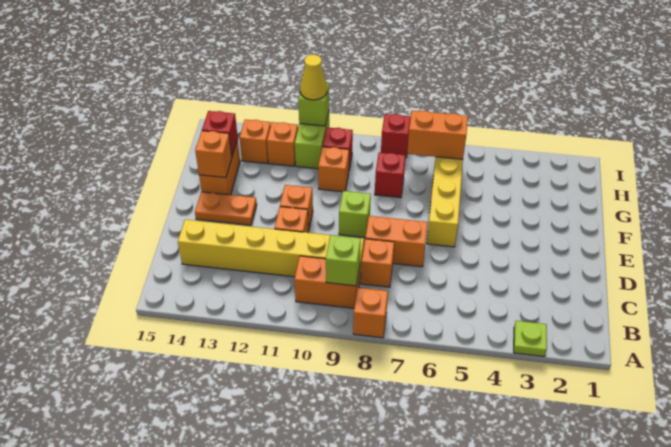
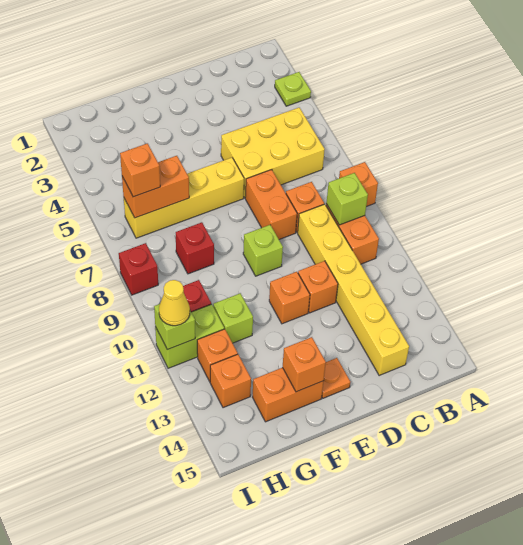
none -> yellow brick B5:D6 level 1
orange plate E13:E14 level 1 -> orange plate E14 level 1
orange brick G10 level 1 -> orange brick H6 level 3
none -> lime brick G11 level 1
red brick G14 level 2 -> none
orange brick H6:H7 level 2 -> orange brick G6:H6 level 2

